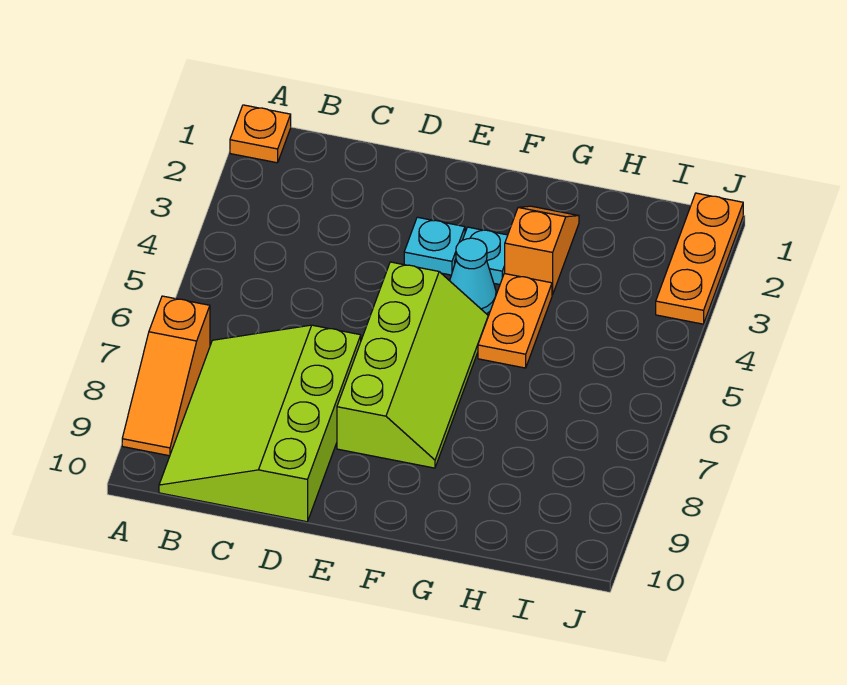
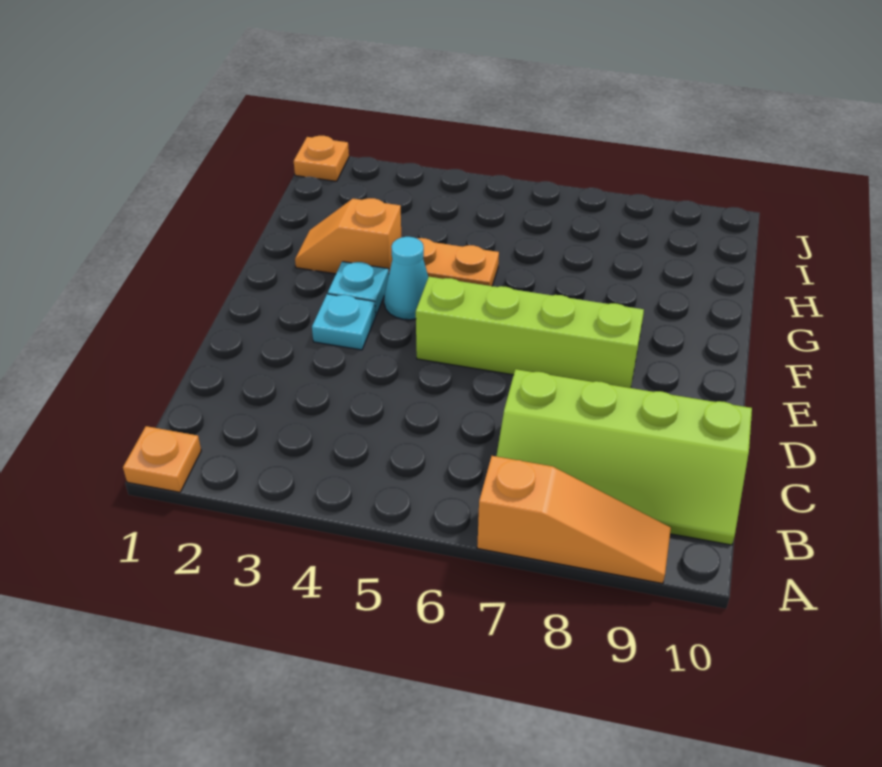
lime slope B7:D10 level 1 top D -> lime slope B7:C10 level 1 top C
orange plate J1:J3 level 1 -> orange plate J1 level 1

